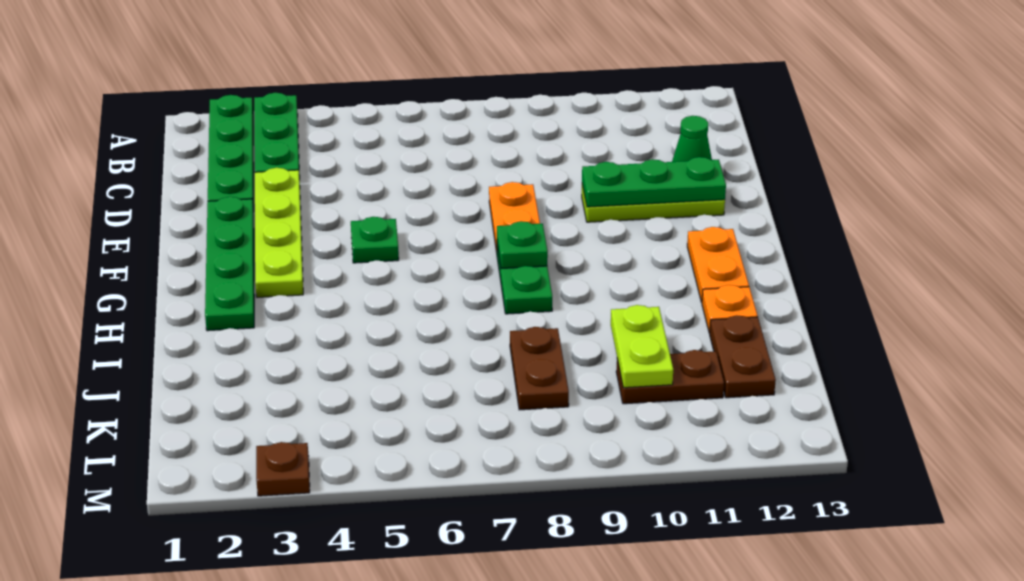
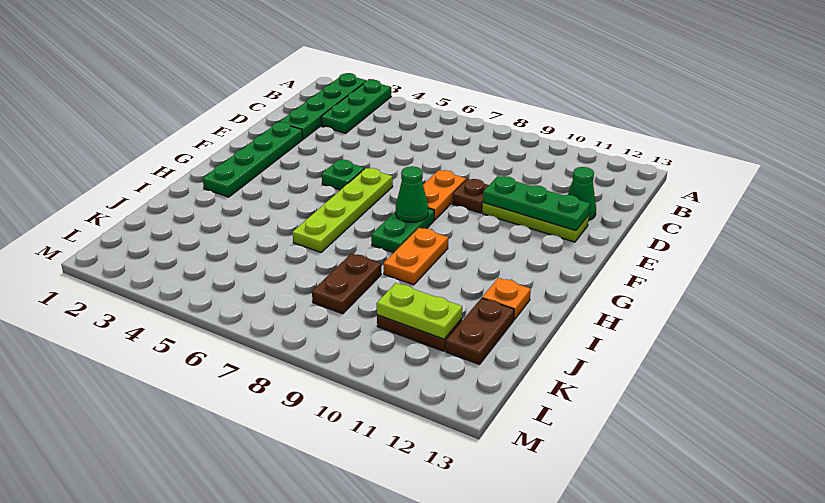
lime plate D3:G3 level 1 -> lime plate F6:I6 level 1
green plate G8 level 2 -> green cone G8 level 2
orange plate G12:H12 level 1 -> orange plate H9:I9 level 1
lime plate J10:K10 level 2 -> lime plate K10:K11 level 2
brown plate M3 level 1 -> brown plate E9 level 1

